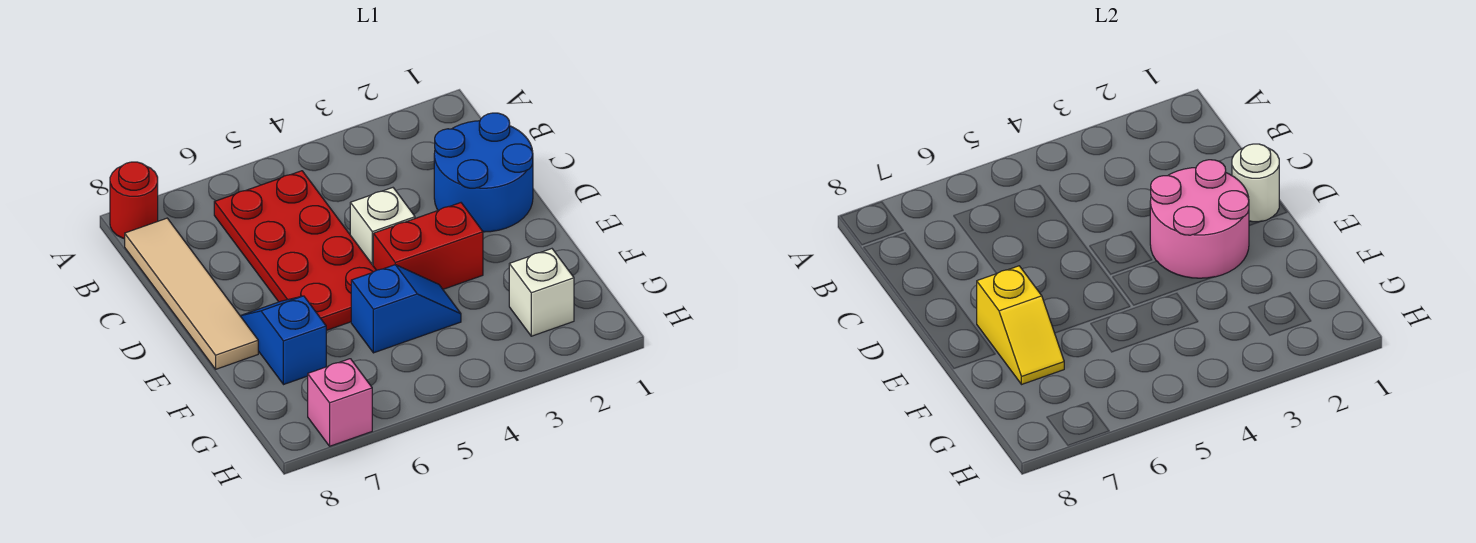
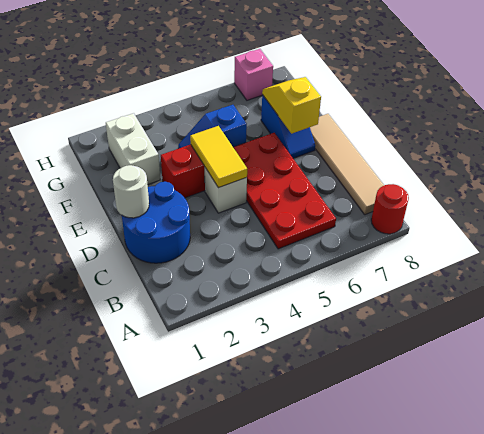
pink round brick D2:E3 level 2 -> none
none -> yellow tile D4:E4 level 2
white brick G2 level 1 -> white brick F2:G2 level 1

